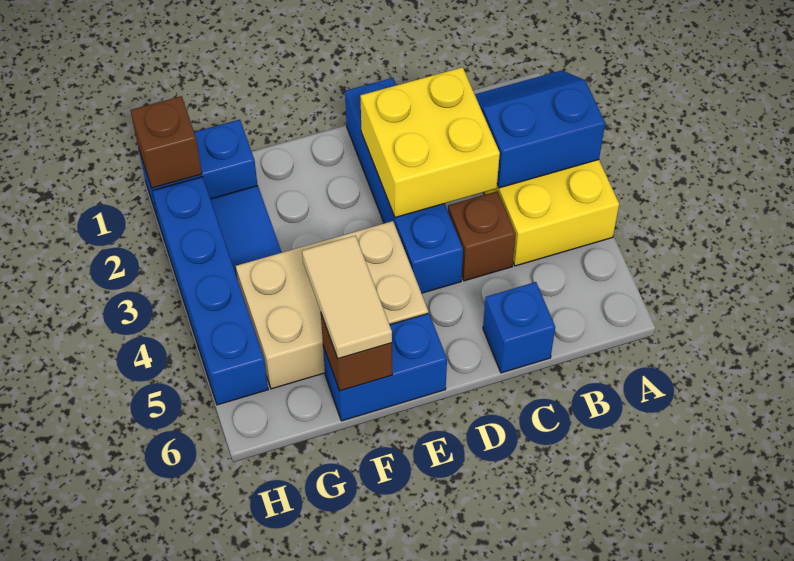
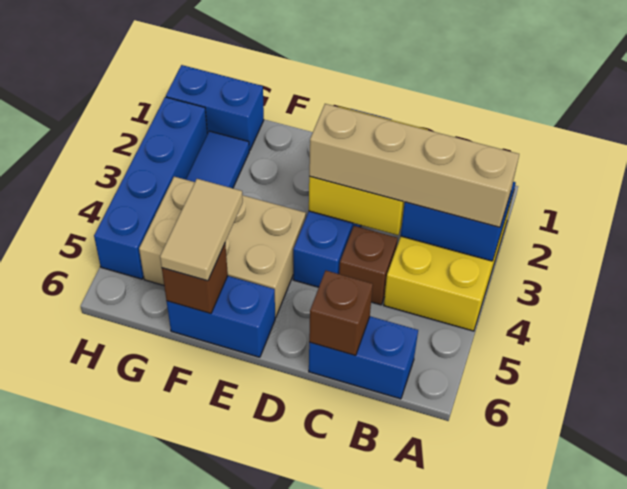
none -> tan brick A3:D3 level 3
blue brick C6 level 1 -> blue brick B6:C6 level 1
brown brick H1 level 2 -> brown brick C6 level 2

